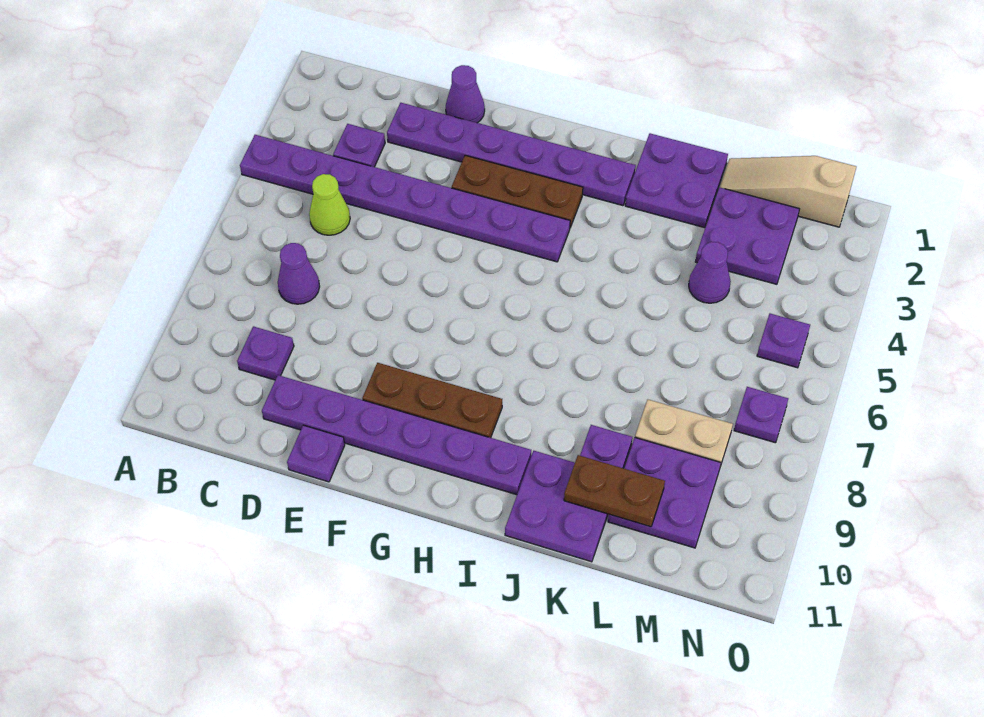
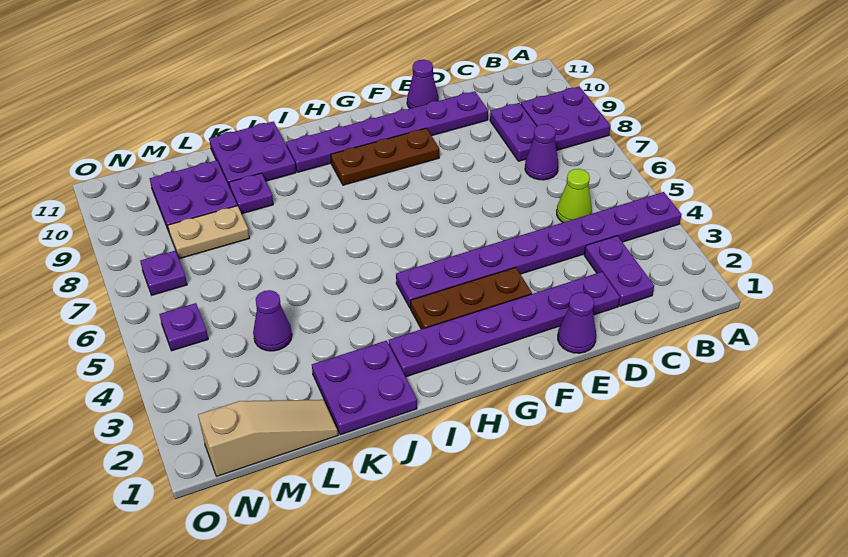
purple plate C3 level 1 -> purple plate C2:C3 level 1
purple plate C9 level 1 -> purple plate C8:C9 level 1
purple plate E11 level 1 -> purple cone E11 level 1
brown plate K10:L10 level 2 -> none
purple plate L2:M3 level 1 -> purple plate A8:B9 level 1

